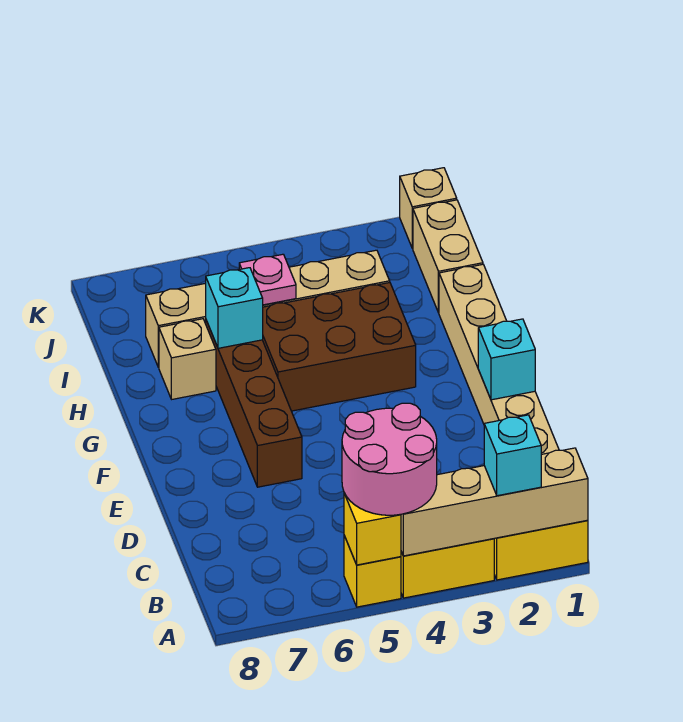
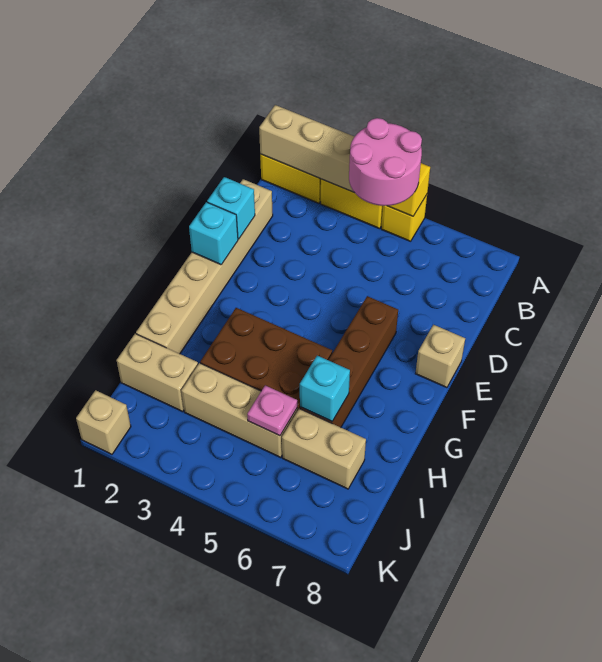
cyan brick A2 level 3 -> cyan brick D1 level 2
tan brick H7 level 1 -> tan brick E8 level 1
tan brick I1:J1 level 1 -> tan brick I1:I2 level 1

